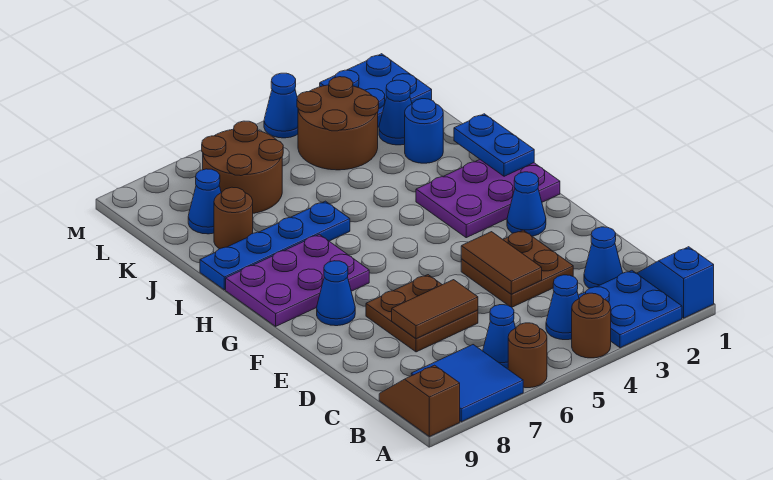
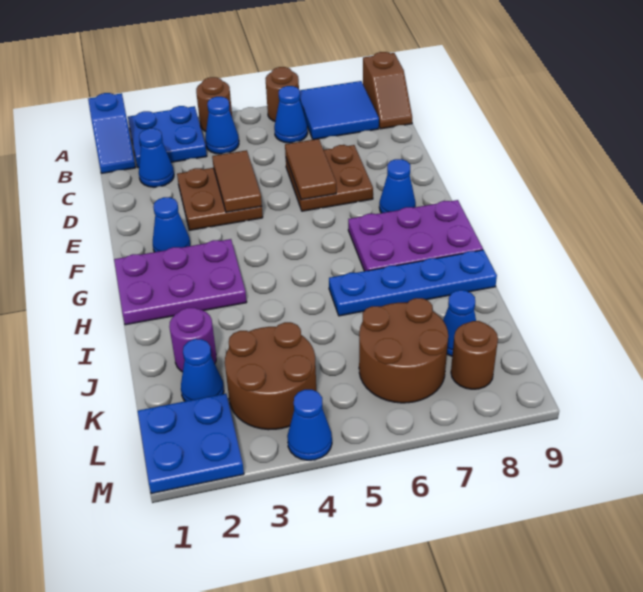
brown tile D6:D7 level 2 -> brown tile D6:E6 level 2
blue plate H1:I1 level 2 -> none
blue round brick J2 level 1 -> purple round brick J2 level 1
brown round brick J8 level 1 -> brown round brick L8 level 1

